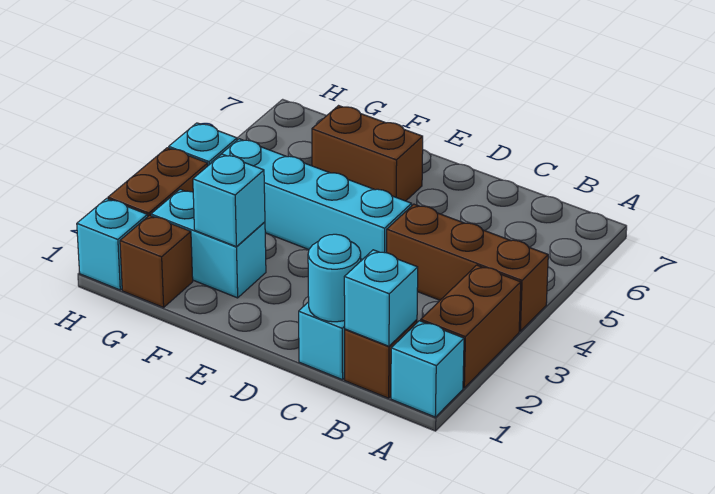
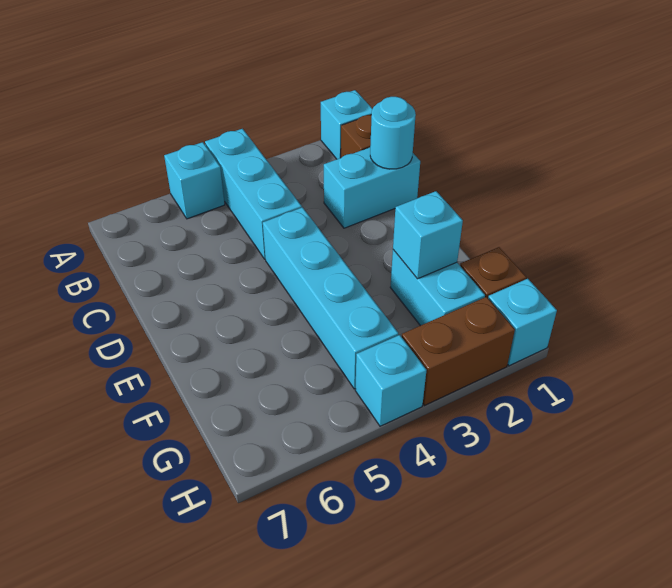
brown brick A2:A3 level 1 -> none
brown brick A4:C4 level 1 -> cyan brick A4:C4 level 1
cyan brick B1 level 2 -> cyan brick A5 level 1
brown brick E6:F6 level 1 -> none

